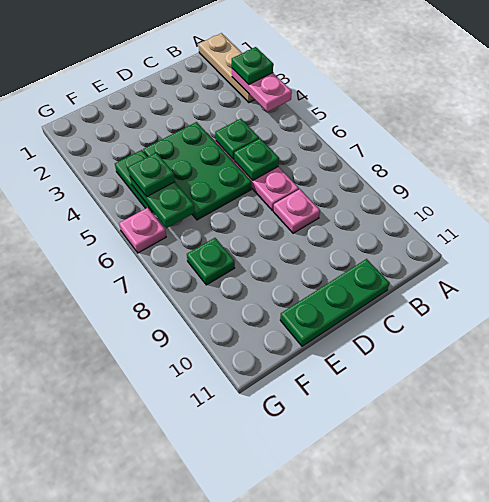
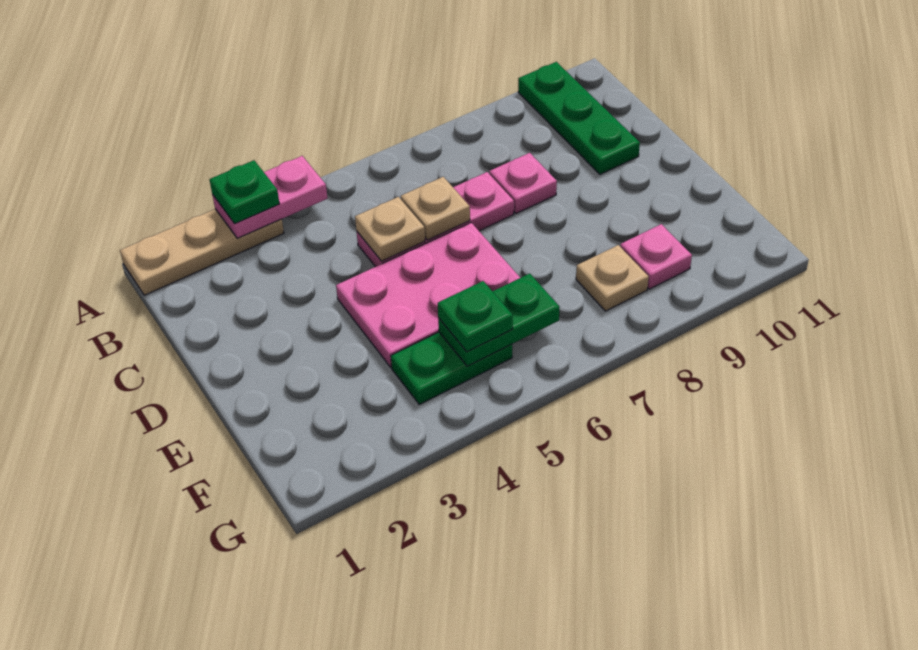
green plate C5 level 2 -> tan plate C5 level 2
green plate C6 level 2 -> tan plate C6 level 2
green plate C11:E11 level 1 -> green plate A10:C10 level 1
green plate D4:E6 level 1 -> pink plate D4:E6 level 1
green plate F8 level 1 -> tan plate F8 level 1
pink plate G6 level 1 -> pink plate F9 level 1

